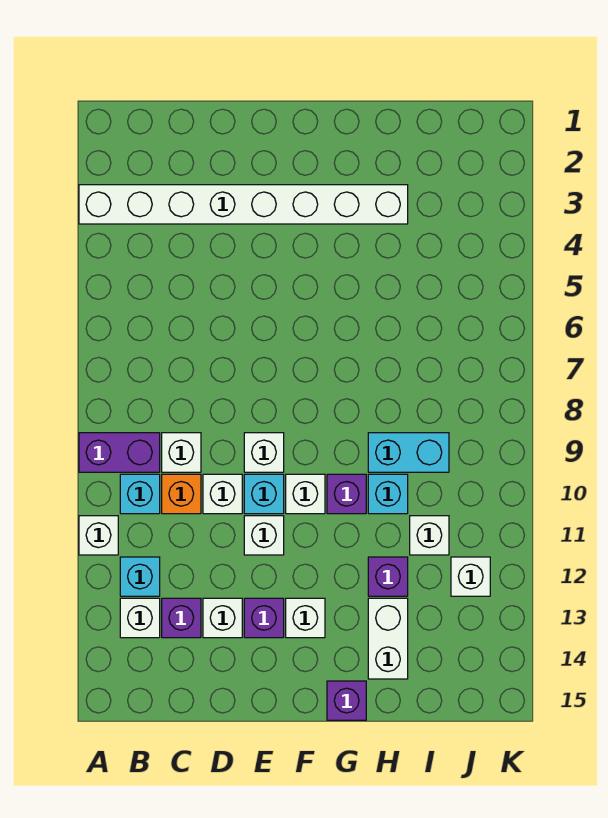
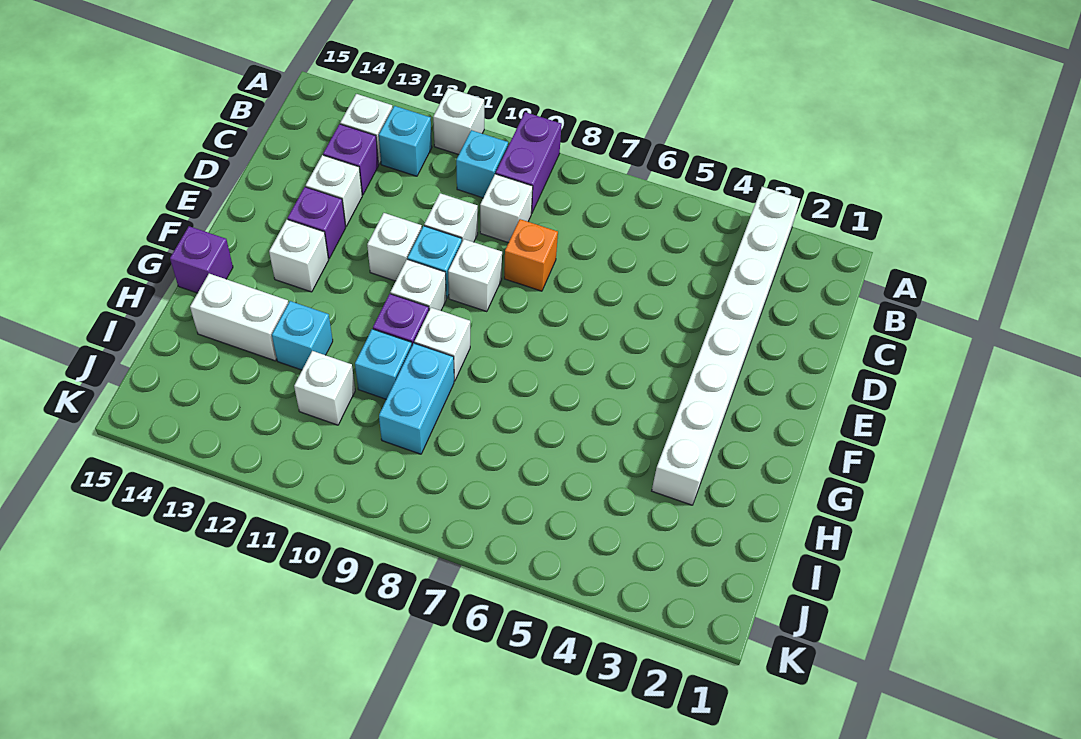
orange brick C10 level 1 -> orange brick D8 level 1
purple brick H12 level 1 -> cyan brick H12 level 1
white brick J12 level 1 -> white brick G9 level 1

